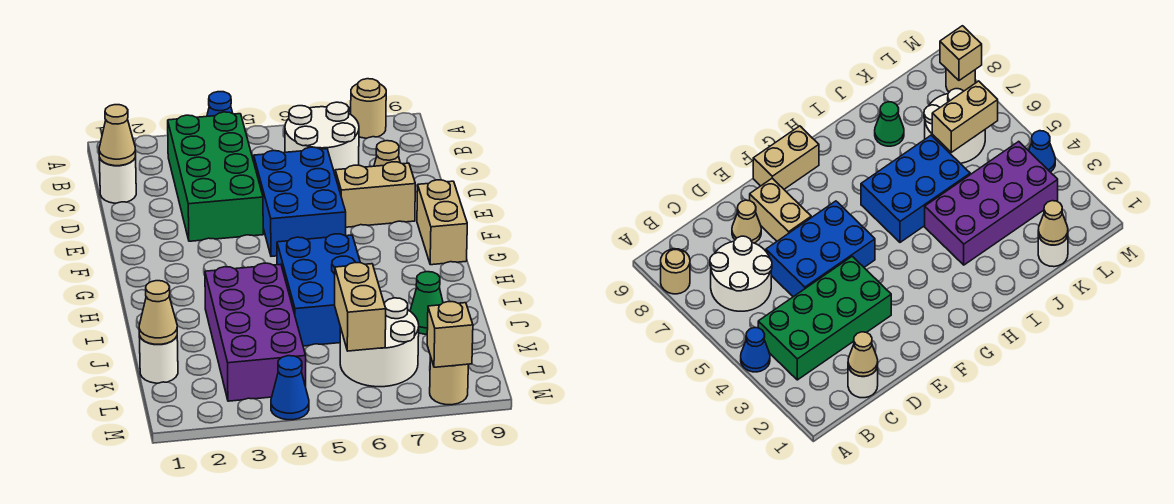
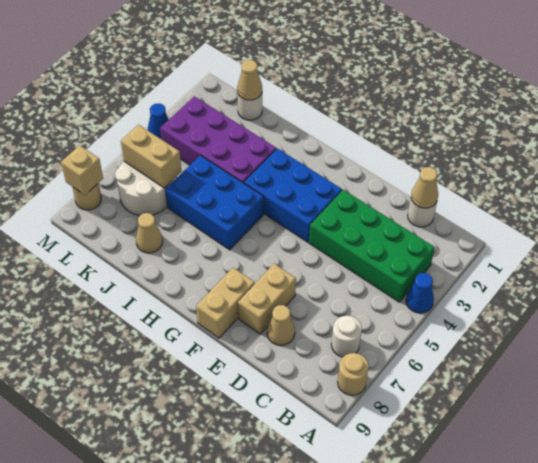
white round brick B6:C7 level 1 -> white round brick B7 level 1
blue brick D5:F6 level 1 -> blue brick F3:H4 level 1
tan brick F9:G9 level 1 -> tan brick F8:F9 level 1
green cone J8 level 1 -> tan cone J8 level 1

